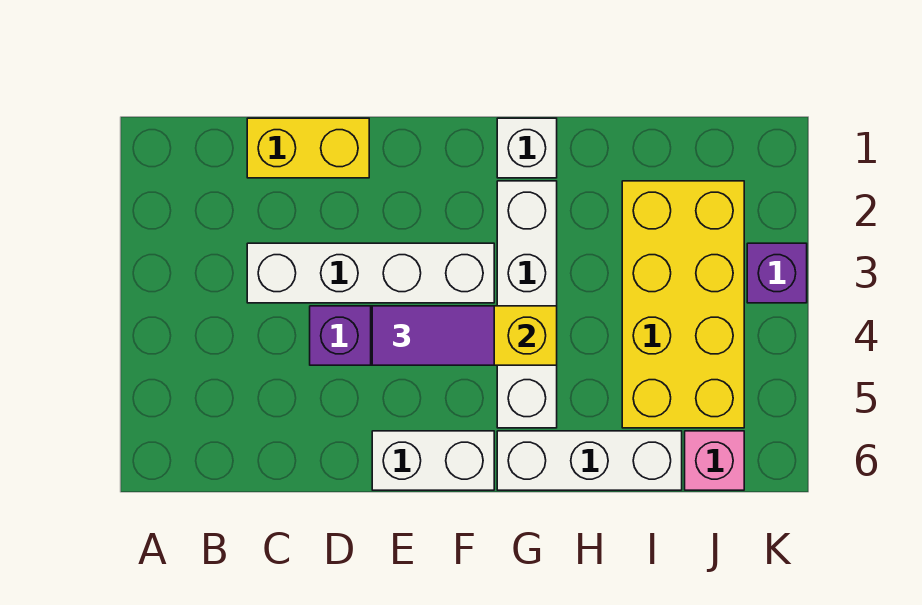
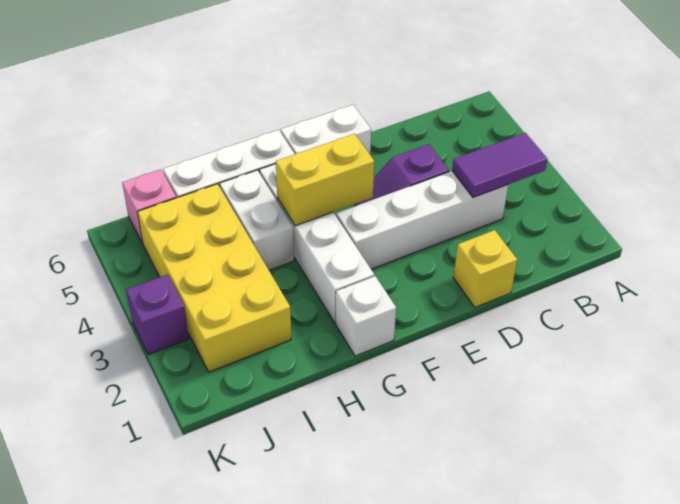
yellow brick C1:D1 level 1 -> yellow brick D1 level 1
purple tile E4:F4 level 3 -> purple tile B3:C3 level 2
none -> white brick H4:H5 level 1

